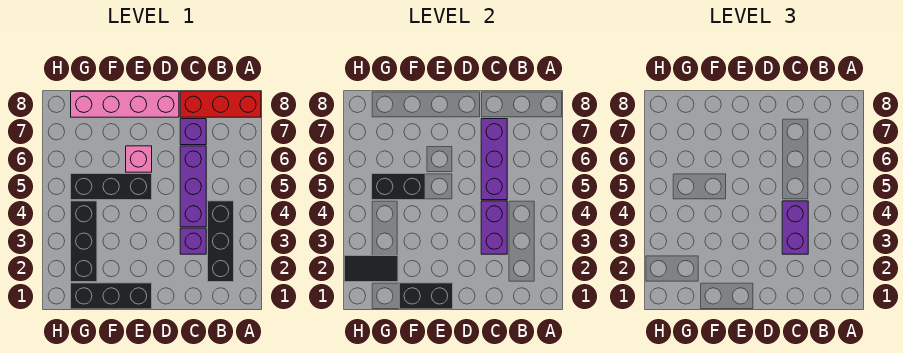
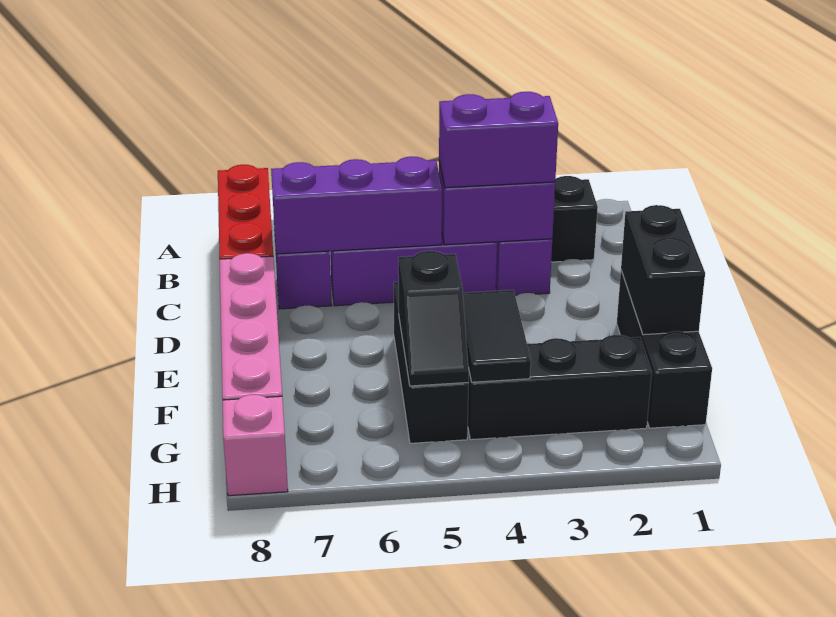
pink brick E6 level 1 -> pink brick H8 level 1
black brick F5:G5 level 2 -> black slope F5:G5 level 2 top F
black tile G2:H2 level 2 -> black tile F4:G4 level 2

